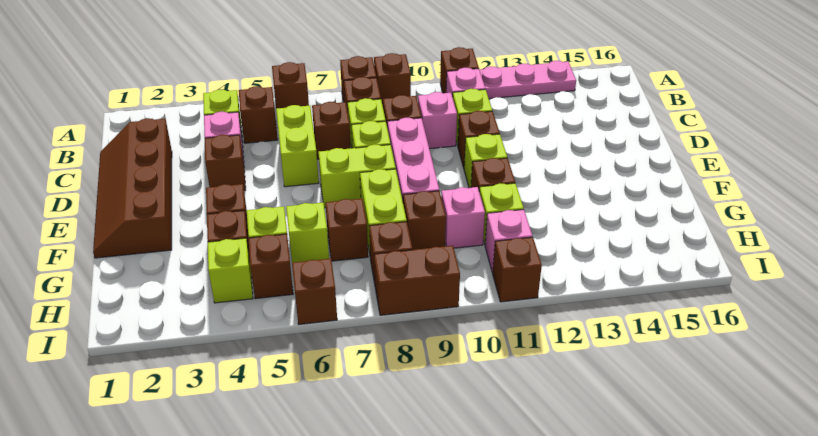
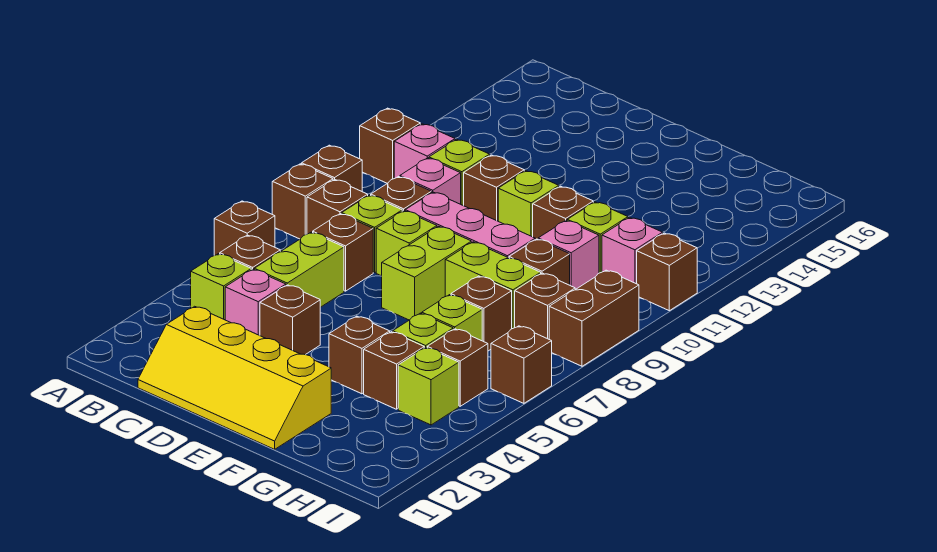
pink plate A12:A14 level 1 -> none
brown slope C1:F2 level 1 top 2 -> yellow slope C1:F2 level 1 top 2
lime brick C6:D6 level 1 -> lime brick C5:C6 level 1

